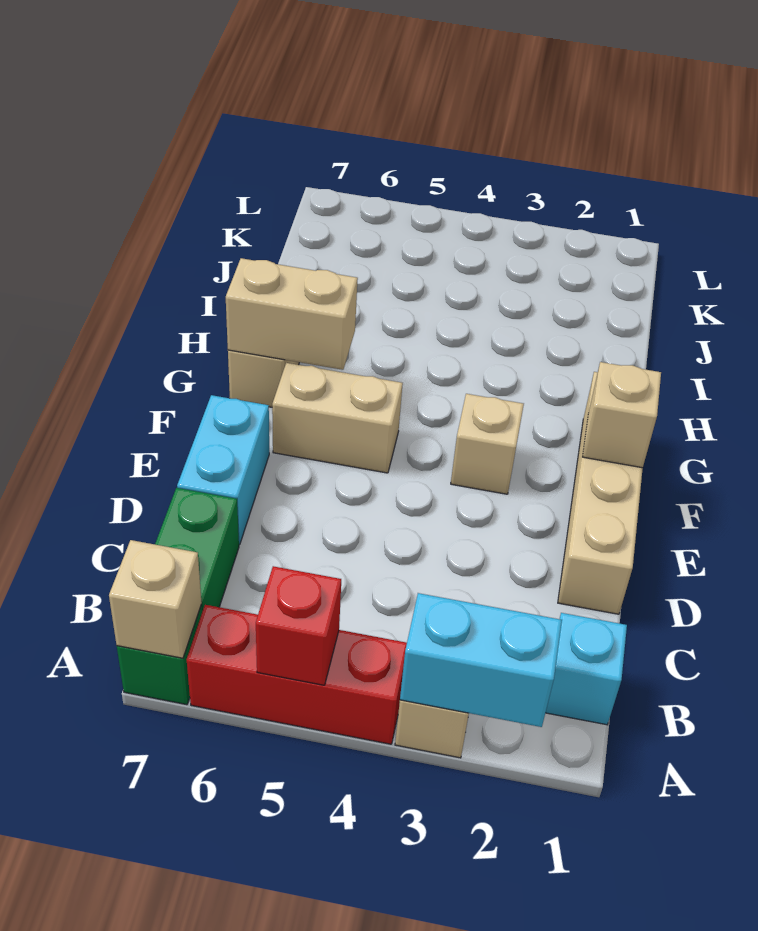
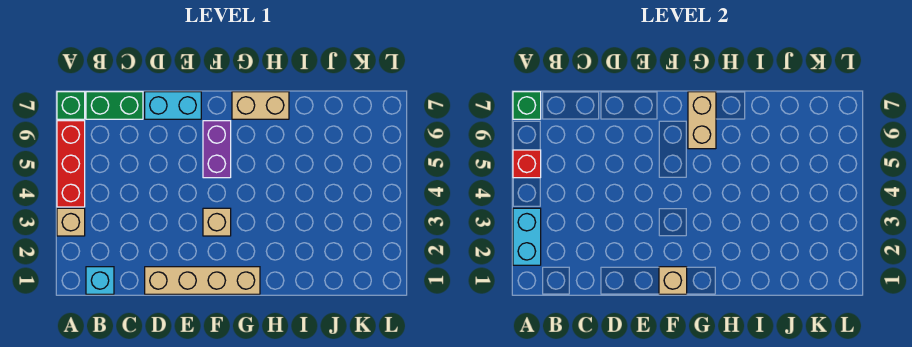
tan brick A7 level 2 -> green brick A7 level 2
tan brick F5:F6 level 1 -> purple brick F5:F6 level 1

